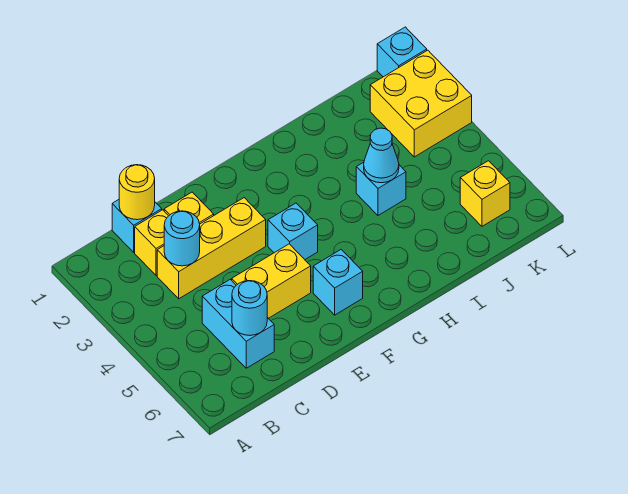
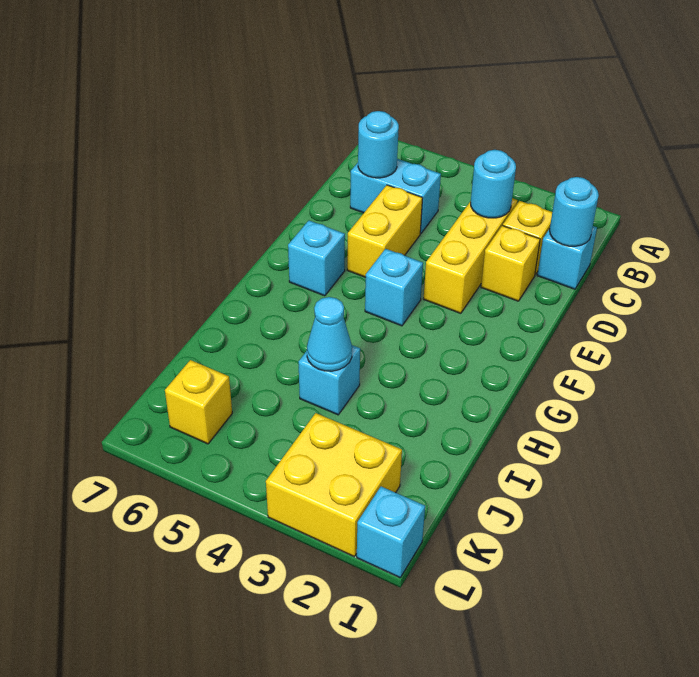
yellow round brick C1 level 2 -> cyan round brick C1 level 2

